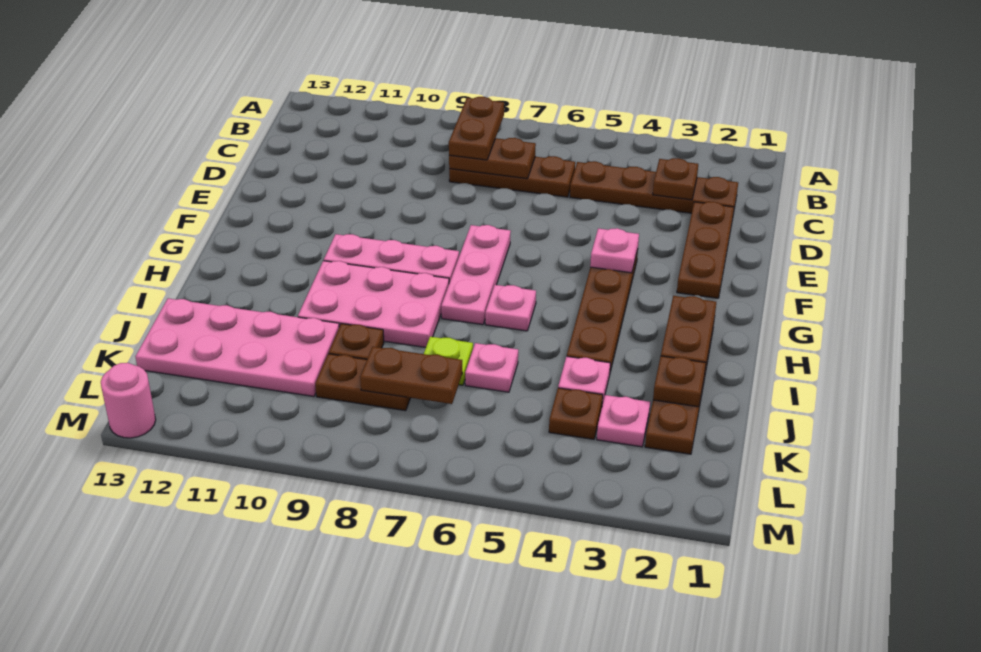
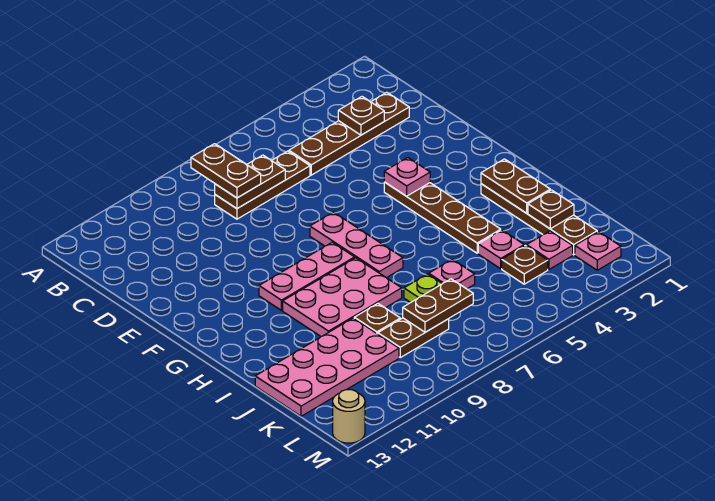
brown plate D2:F2 level 1 -> none
pink plate H6 level 1 -> pink plate L2 level 1
pink round brick M13 level 1 -> tan round brick M13 level 1

